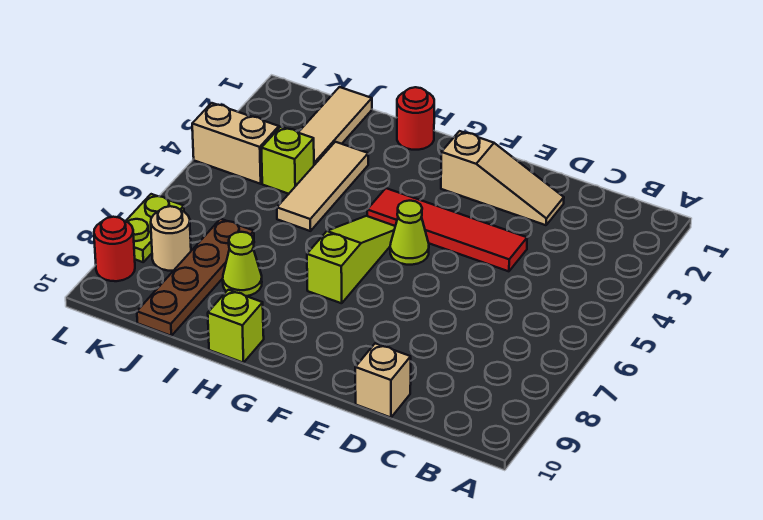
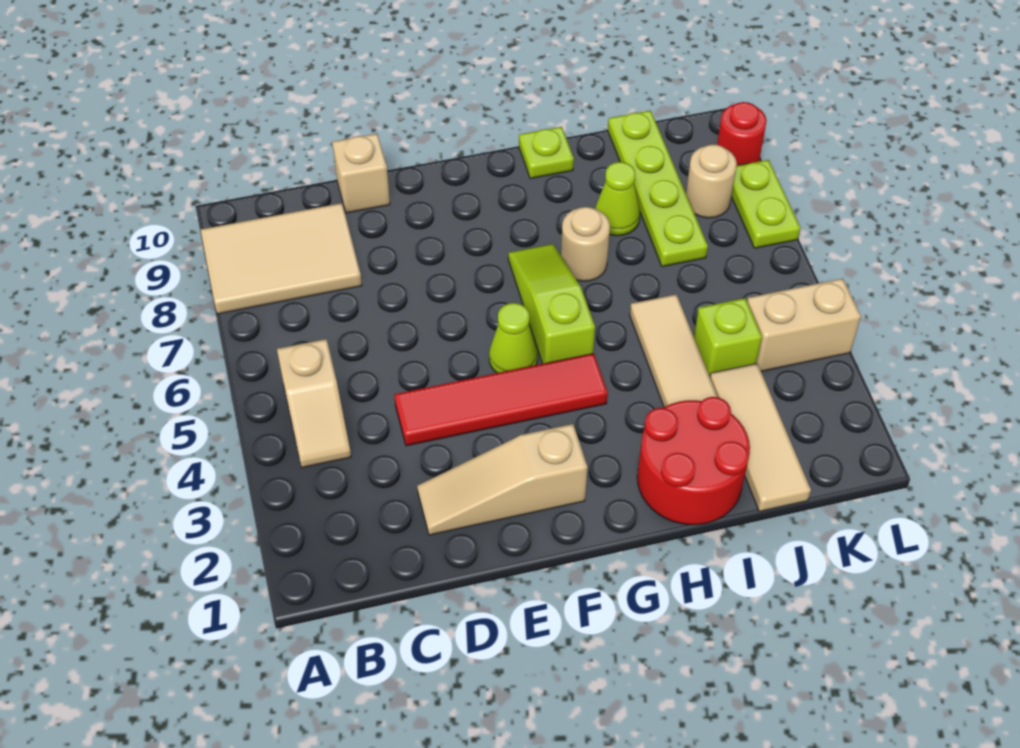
none -> tan tile A8:C9 level 1
none -> tan slope B4:B5 level 1 top 5
lime slope G5:G7 level 1 top 7 -> lime slope G5:G7 level 1 top 5
red round brick H1 level 1 -> red round brick H1:I2 level 1
none -> tan round brick H7 level 1
lime brick H10 level 1 -> lime plate H10 level 1
brown plate J7:J10 level 1 -> lime plate J7:J10 level 1

